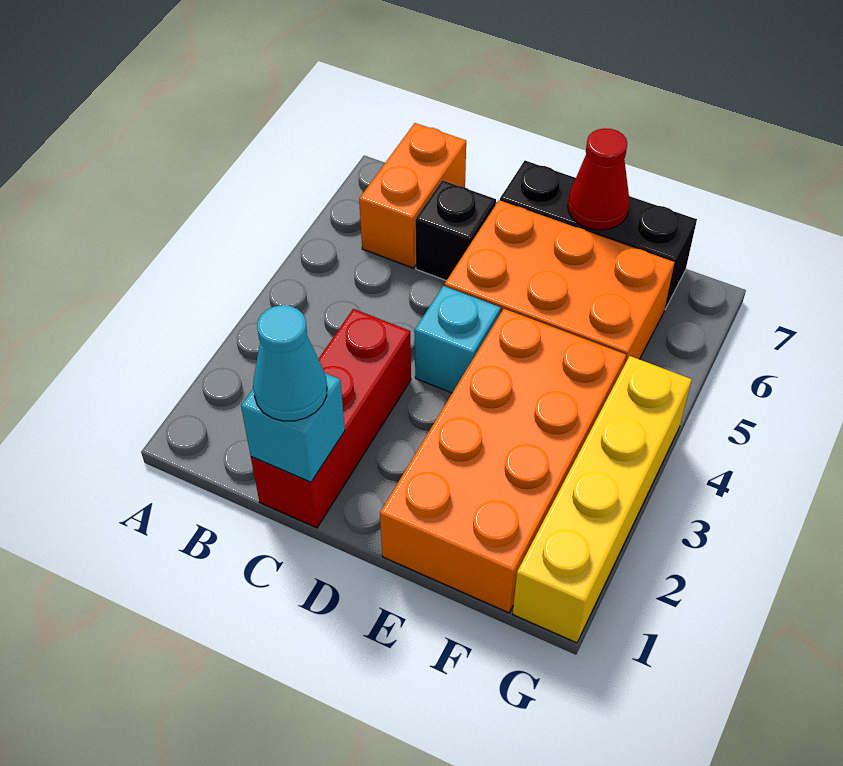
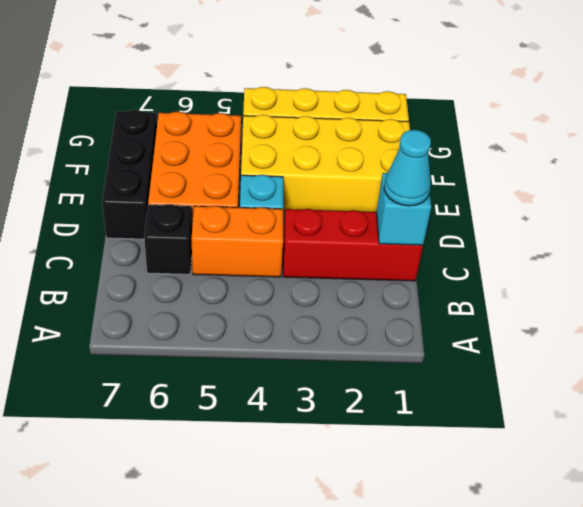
orange brick B6:B7 level 1 -> orange brick C4:C5 level 1
orange brick E1:F4 level 1 -> yellow brick E1:F4 level 1
red cone E7 level 2 -> none

